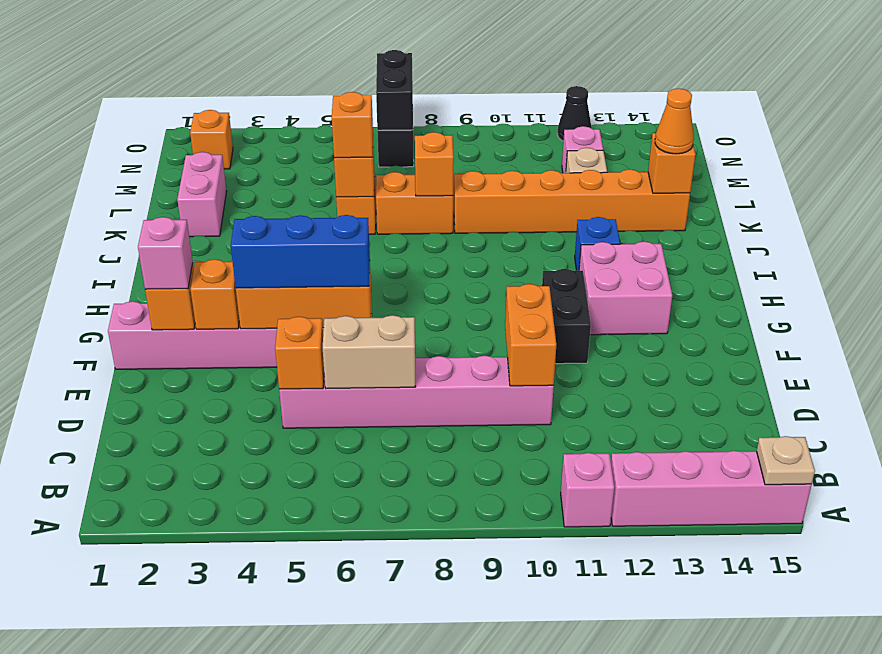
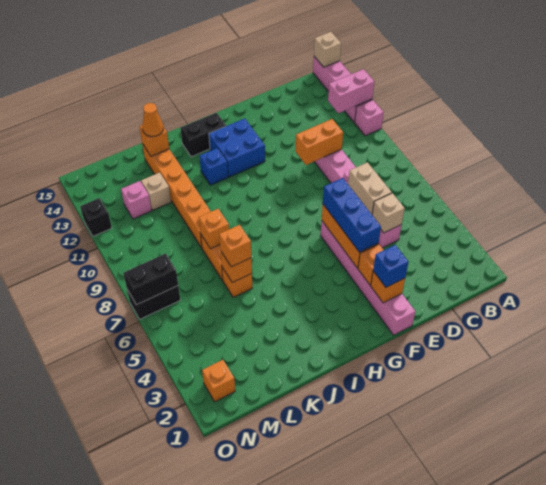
tan plate A15 level 2 -> tan brick A15 level 2
orange brick D5 level 2 -> tan brick D5 level 2
pink brick F2 level 3 -> blue brick F2 level 3
black brick F11:G11 level 1 -> black brick H14:I14 level 1
pink brick G12:H13 level 1 -> blue brick G12:H13 level 1
pink brick K2:L2 level 1 -> pink brick A12:B12 level 2
black cone O12 level 1 -> black brick O12 level 1

